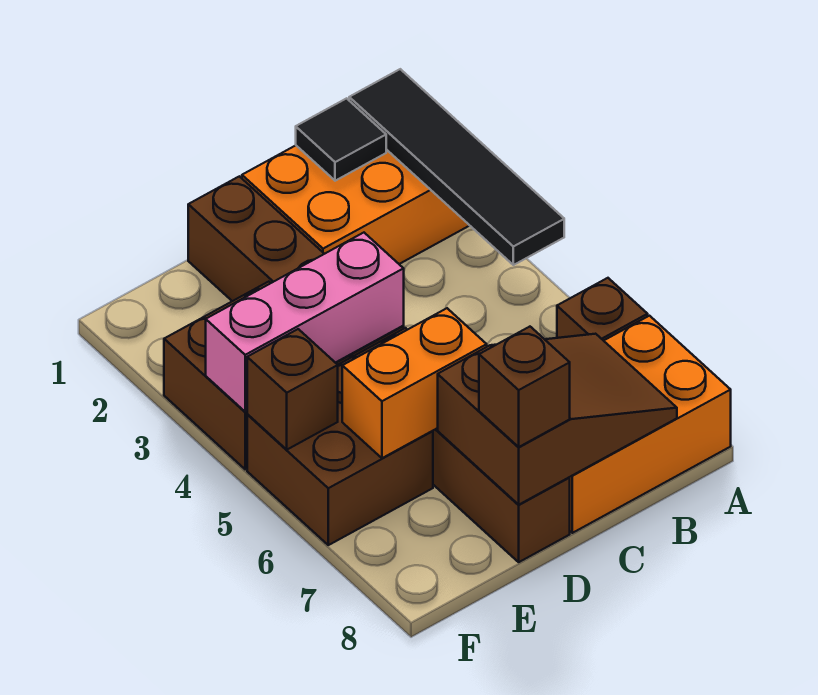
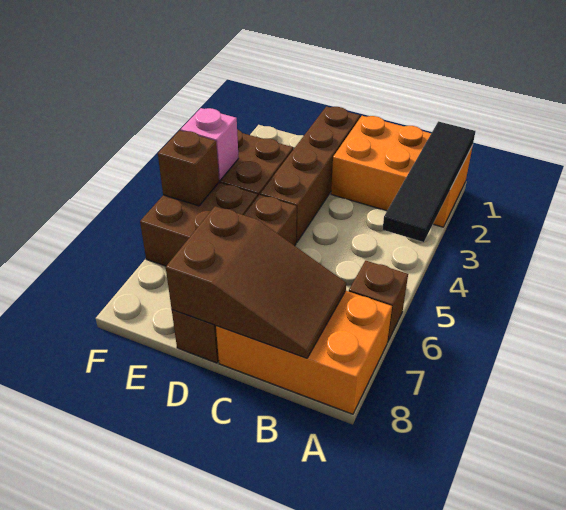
black tile B1 level 2 -> none
pink brick D4:F4 level 2 -> pink brick F4 level 2
orange brick D6:E6 level 2 -> none
brown brick D8 level 3 -> none

